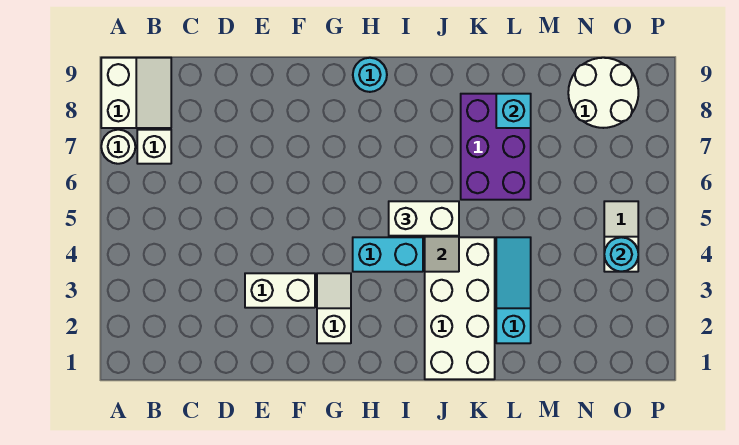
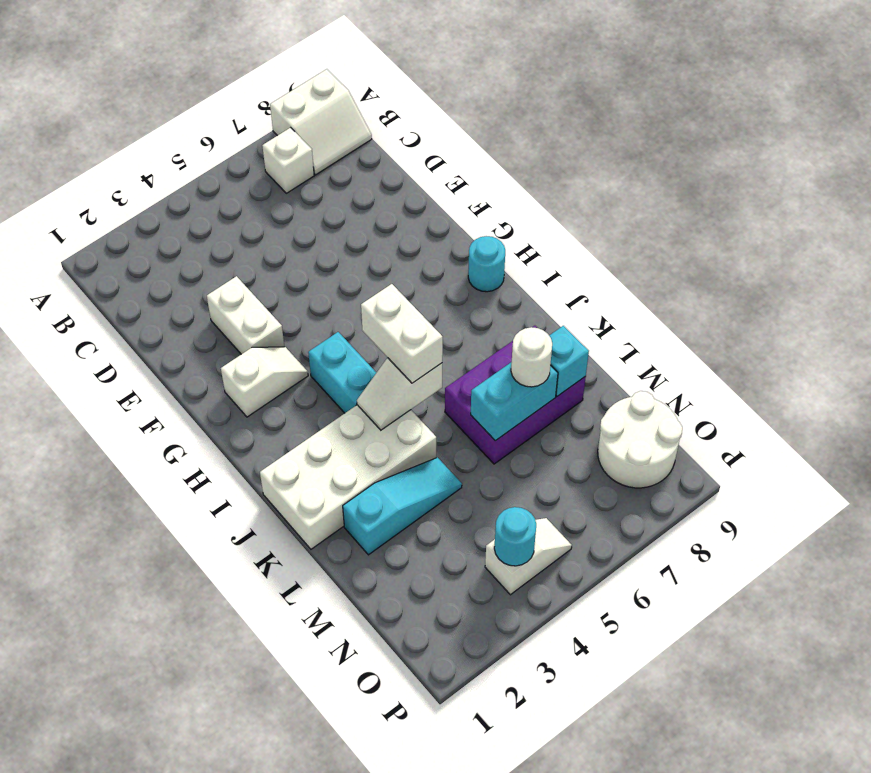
white round brick A7 level 1 -> white round brick L7 level 3
none -> cyan brick L6:L7 level 2

